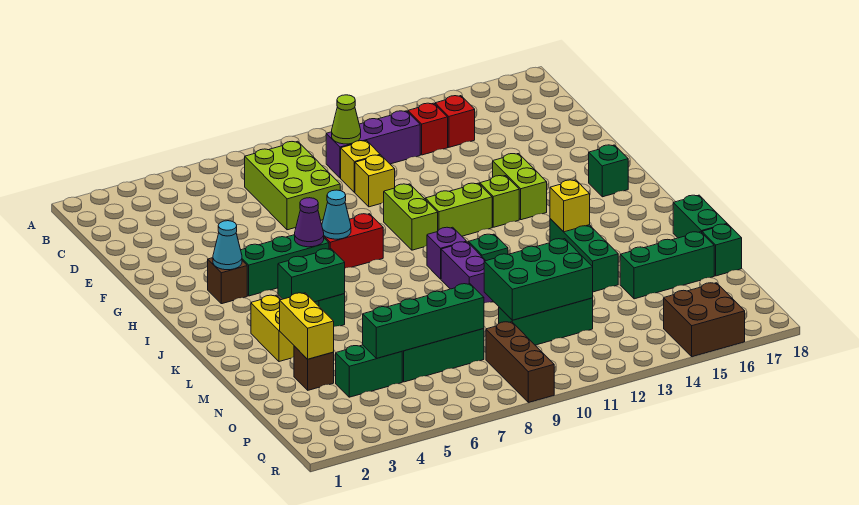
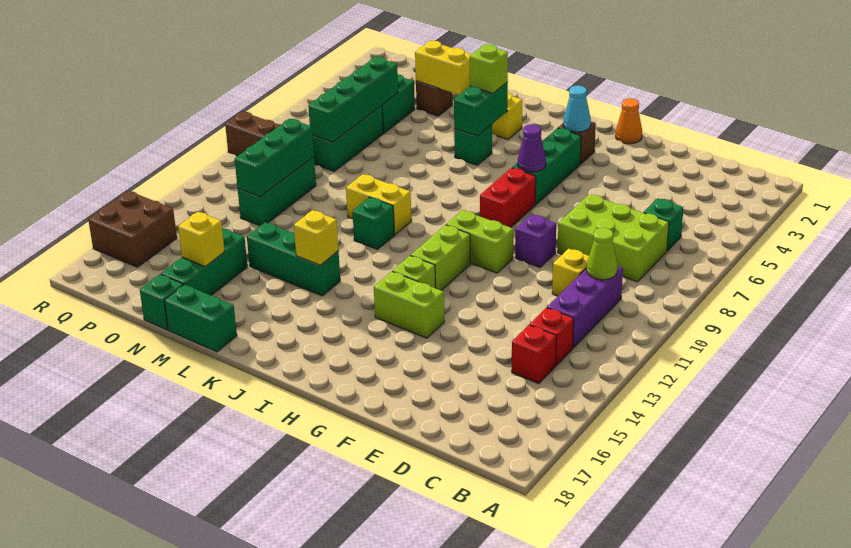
yellow brick E10 level 1 -> yellow brick N16 level 2
none -> orange cone G1 level 1
cyan cone H7 level 2 -> none
green brick H17 level 1 -> green brick C6 level 1
purple brick J10 level 1 -> purple brick F9 level 1
none -> lime brick K4 level 3
purple brick K10:L10 level 1 -> yellow brick K10:L10 level 1
green brick N10:O12 level 2 -> green brick O10:O12 level 2

